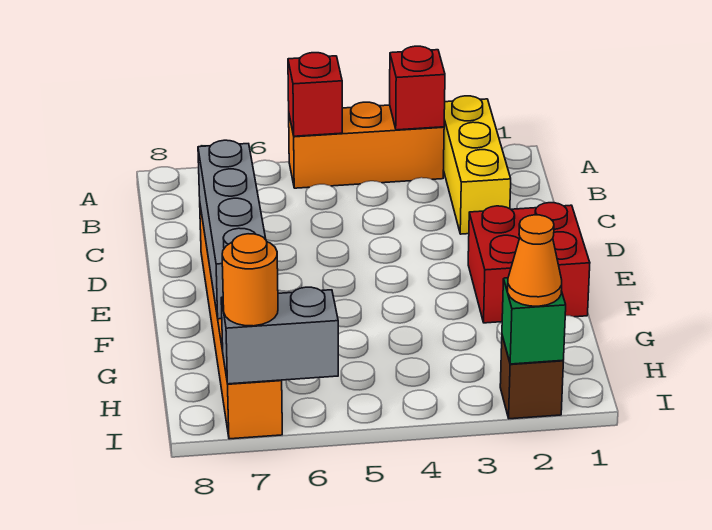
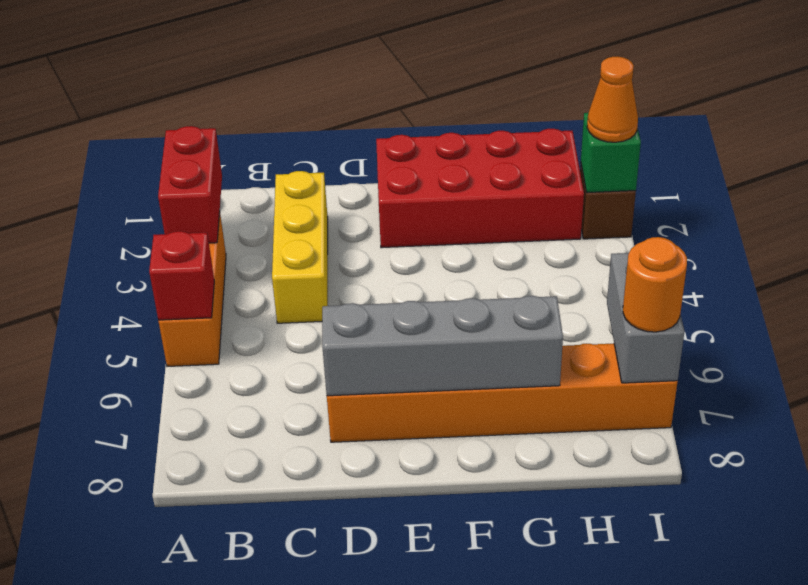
yellow brick A2:C2 level 1 -> yellow brick C2:C4 level 1
red brick A3 level 2 -> red brick A2:A3 level 2
red brick E1:F2 level 1 -> red brick E1:H2 level 1

